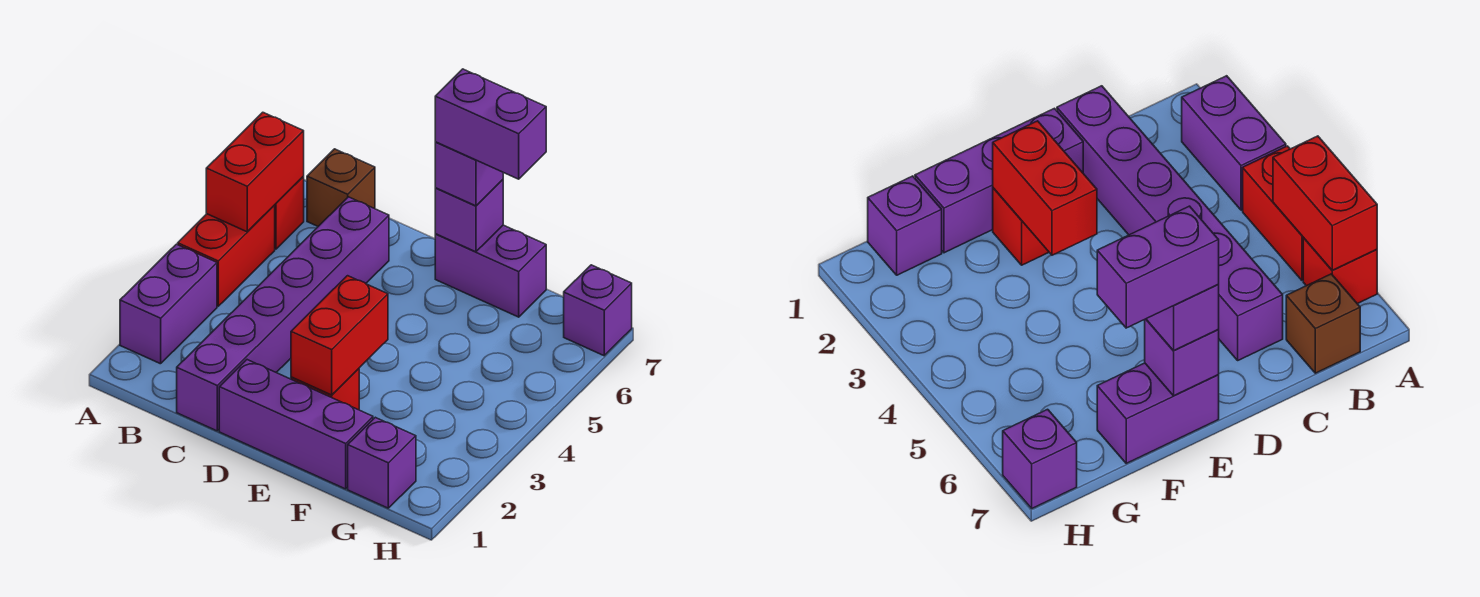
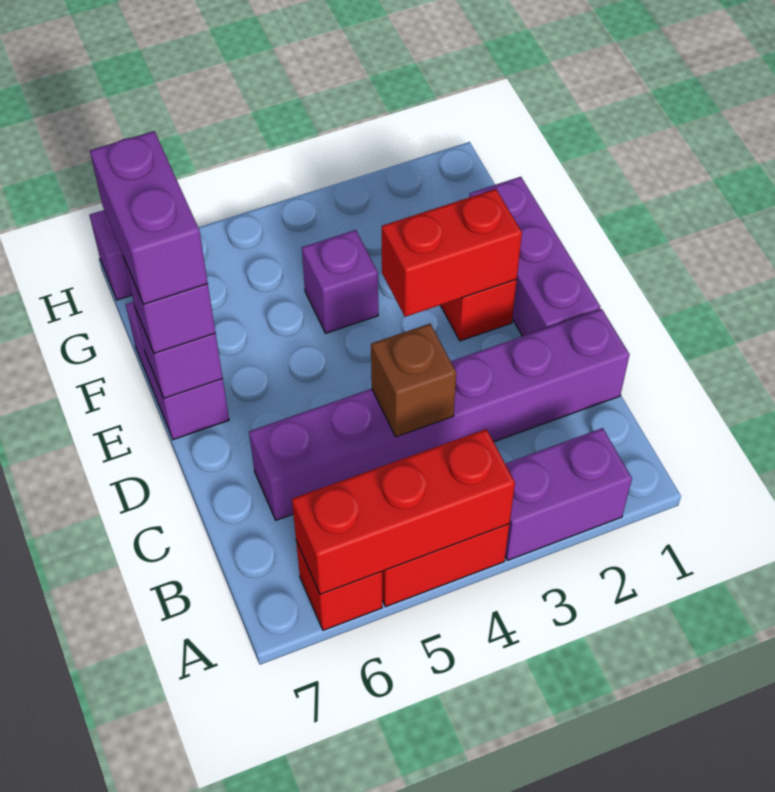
red brick A5:A6 level 2 -> red brick A4:A6 level 2
brown brick B7 level 1 -> brown brick C4 level 2
purple brick G1 level 1 -> purple brick F4 level 1

